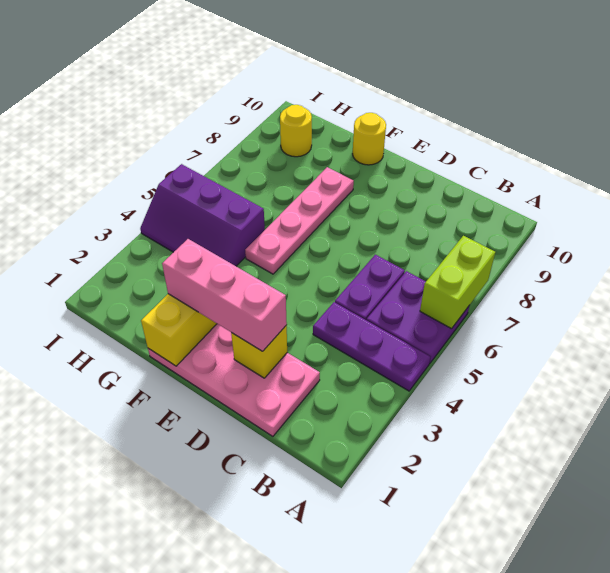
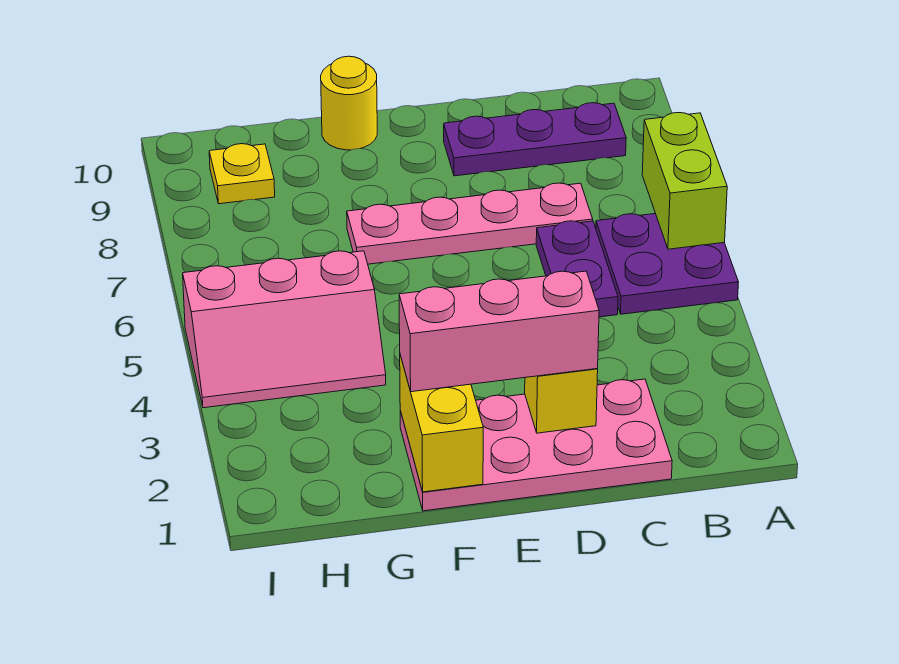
purple plate A4:C4 level 1 -> purple plate B9:D9 level 1
pink plate F5:F8 level 1 -> pink plate C7:F7 level 1
purple slope G4:I5 level 1 top 5 -> pink slope G4:I5 level 1 top 5
yellow round brick H9 level 1 -> yellow plate H9 level 1

